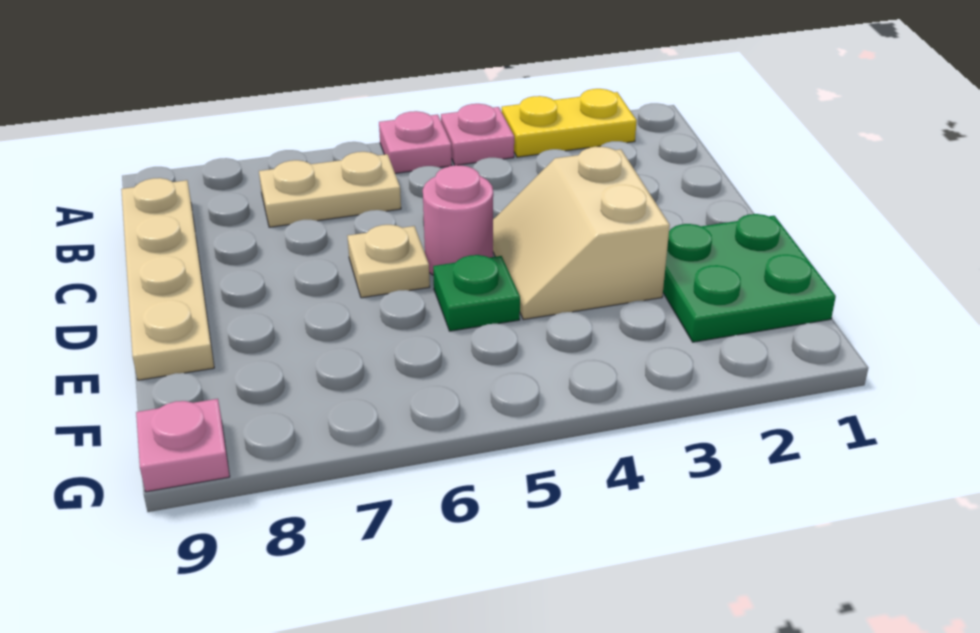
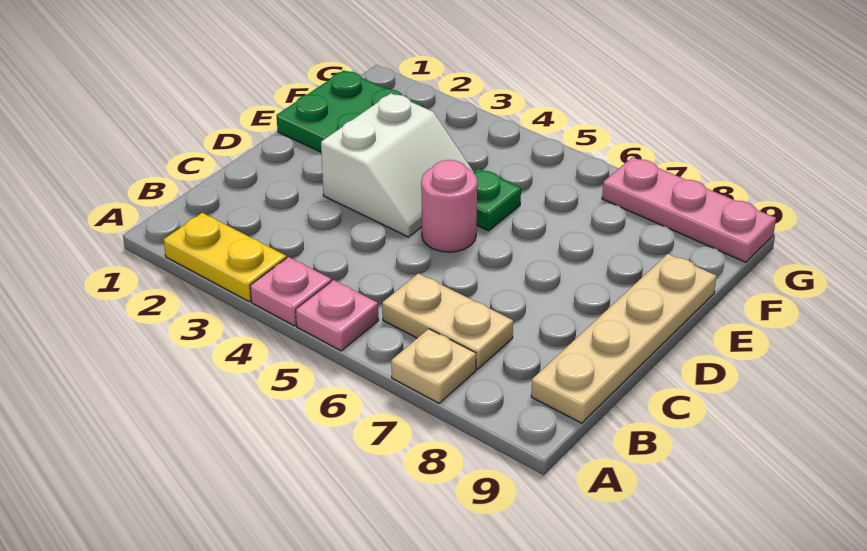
tan slope D3:E4 level 1 top 3 -> white slope D3:E4 level 1 top 3
tan plate D6 level 1 -> tan plate A7 level 1
pink plate G9 level 1 -> pink plate G7:G9 level 1

